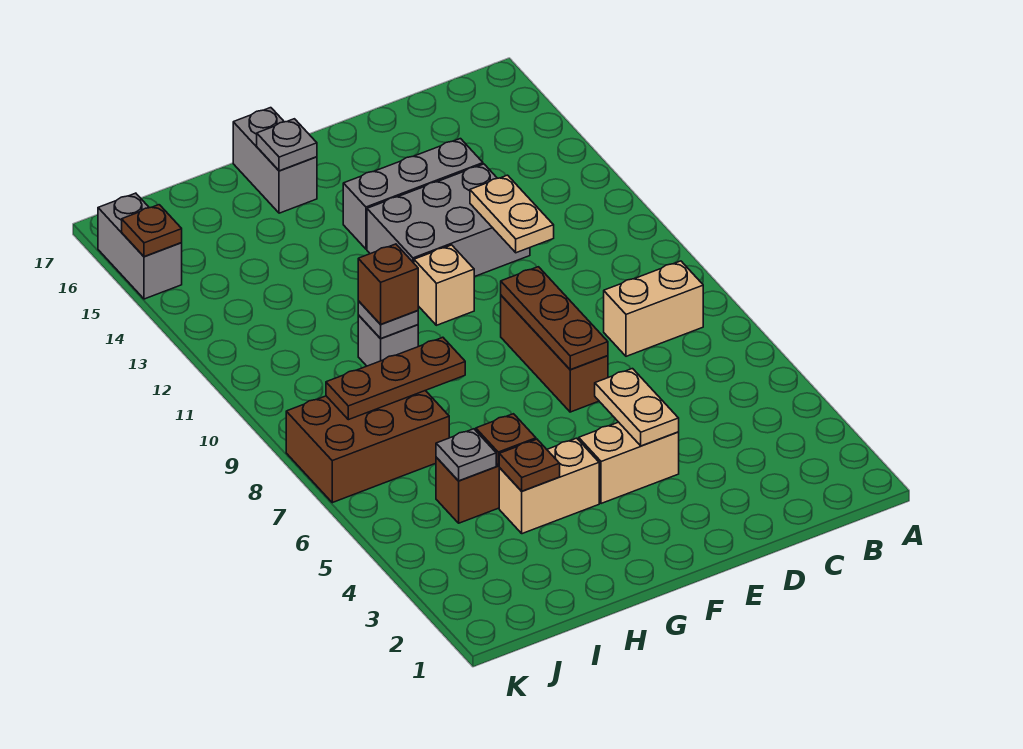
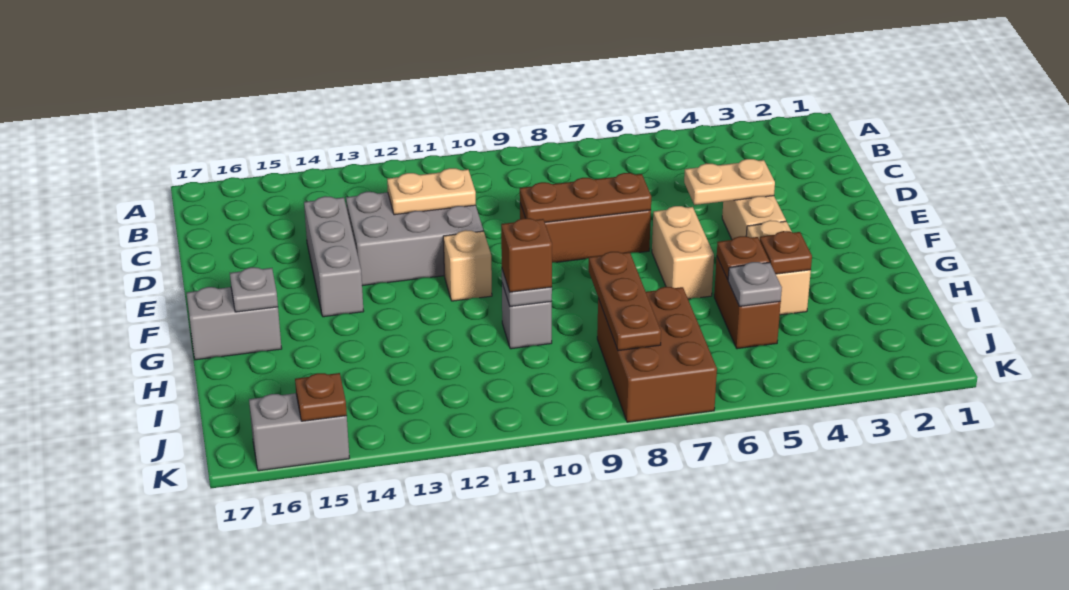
tan brick B8:C8 level 1 -> tan brick F6:G6 level 1
grey brick D12:F13 level 1 -> grey brick D11:E13 level 1

